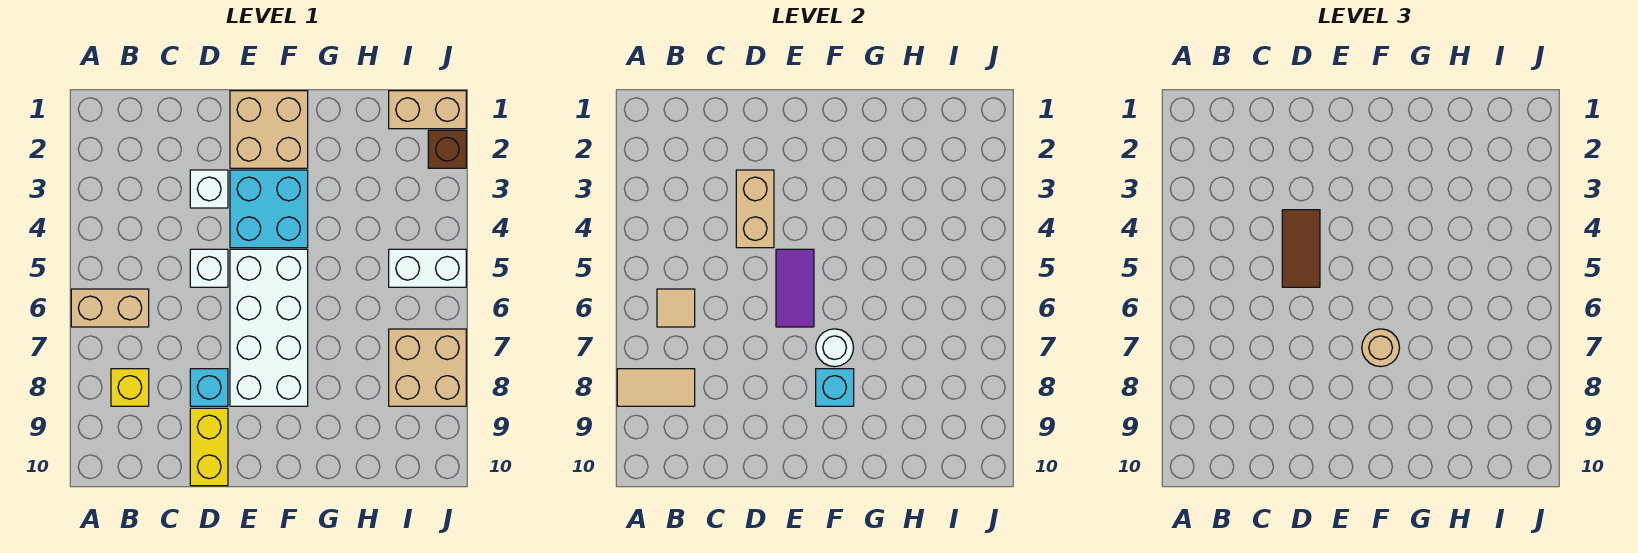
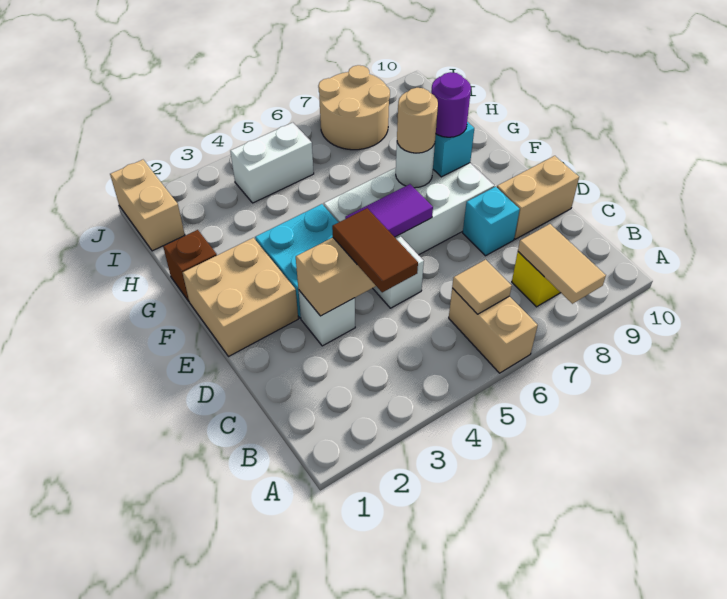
brown tile D4:D5 level 3 -> brown tile C4:D4 level 3
yellow brick D9:D10 level 1 -> tan brick D9:D10 level 1
none -> purple round brick F8 level 3
white brick I5:J5 level 1 -> white brick I4:I5 level 1
tan brick I7:J8 level 1 -> tan round brick I7:J8 level 1
brown brick J2 level 1 -> brown brick G1 level 1

